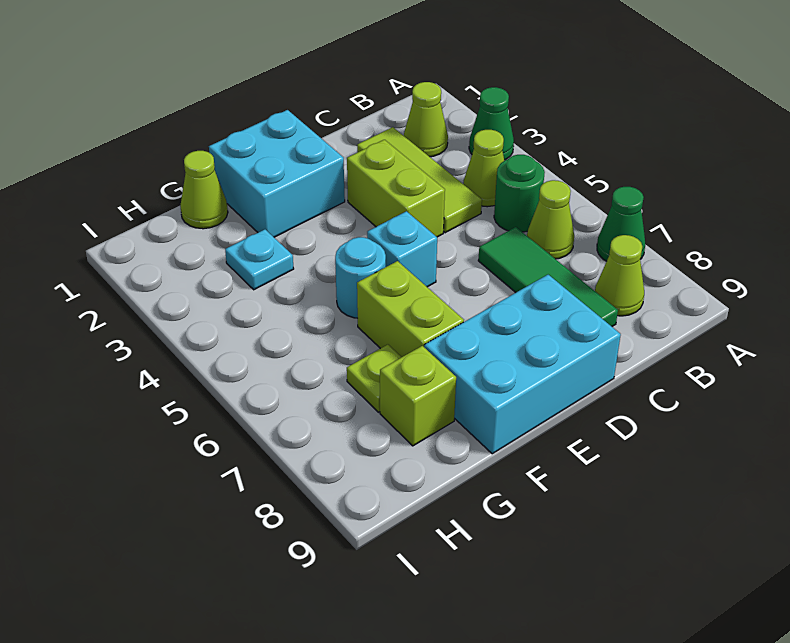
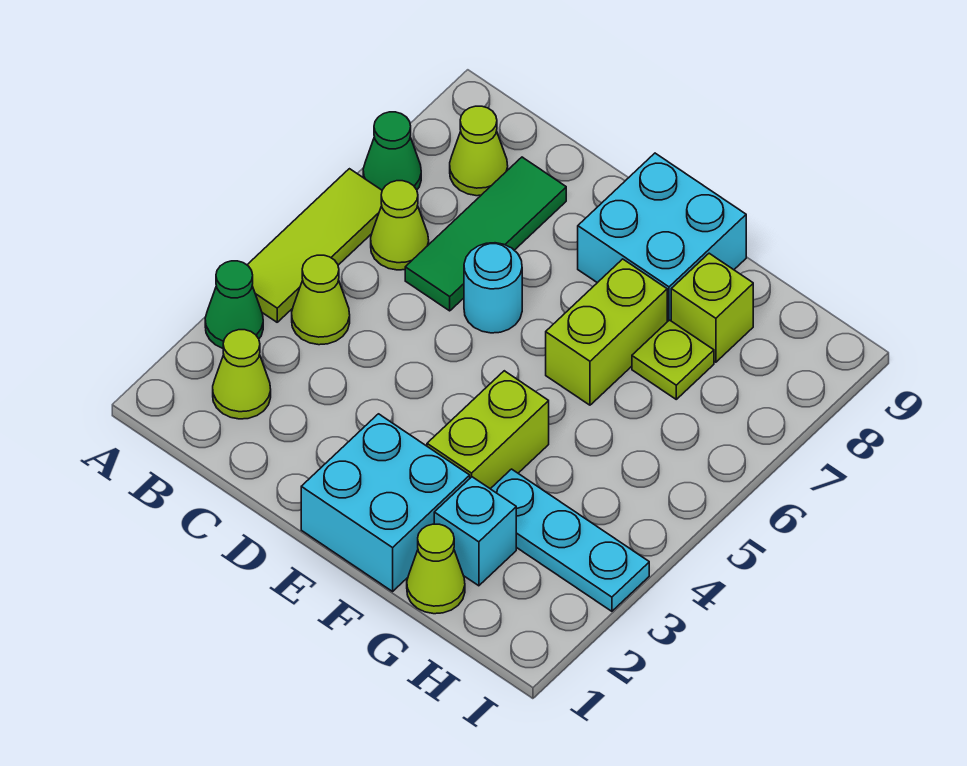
green round brick B5 level 1 -> none
lime tile C2:C4 level 1 -> lime tile A4:A6 level 1
lime brick D3:D4 level 1 -> lime brick F3:F4 level 1
cyan brick D8:F9 level 1 -> cyan brick E8:F9 level 1
cyan brick E5 level 1 -> cyan brick G2 level 1
cyan round brick F5 level 1 -> cyan round brick D6 level 1
cyan plate G3 level 1 -> cyan plate G3:I3 level 1

